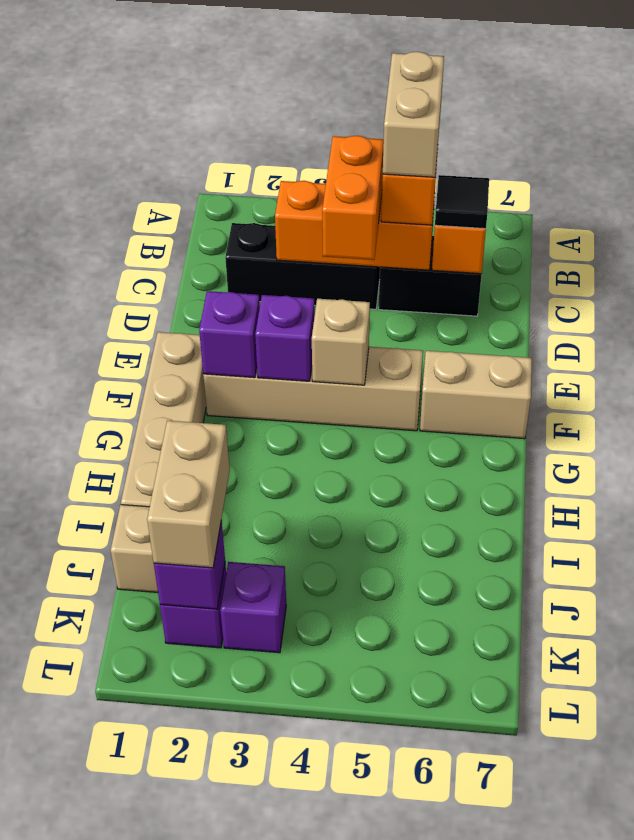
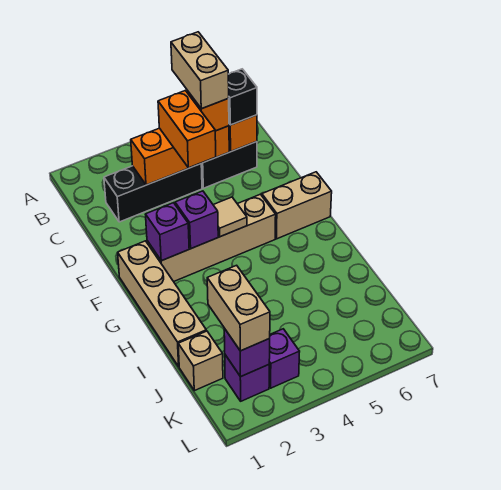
black tile C6 level 3 -> black brick C6 level 3
tan brick F4 level 2 -> tan tile F4 level 2

